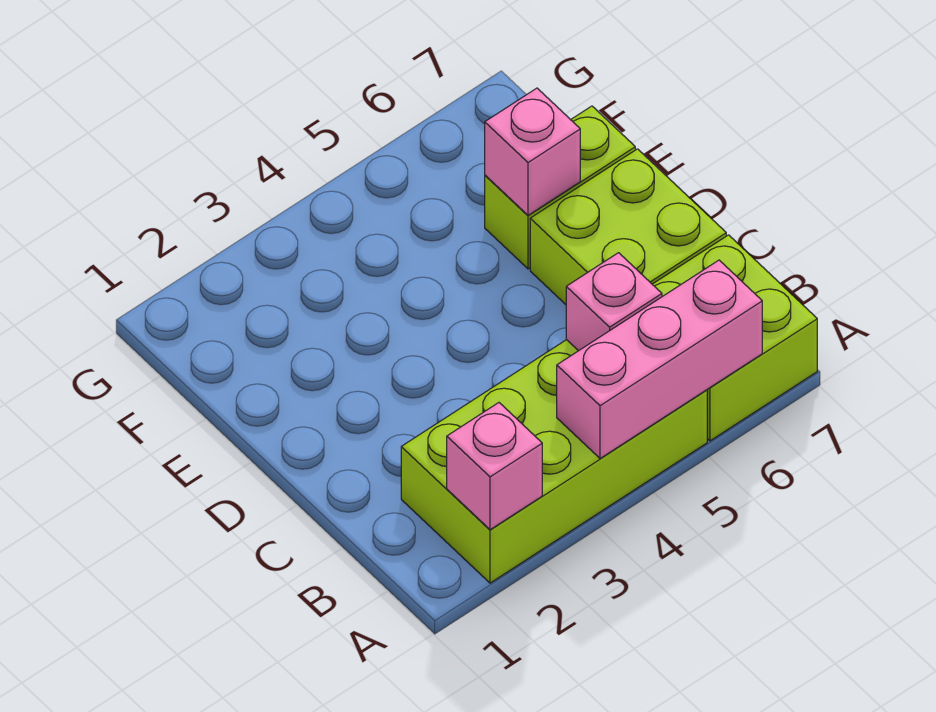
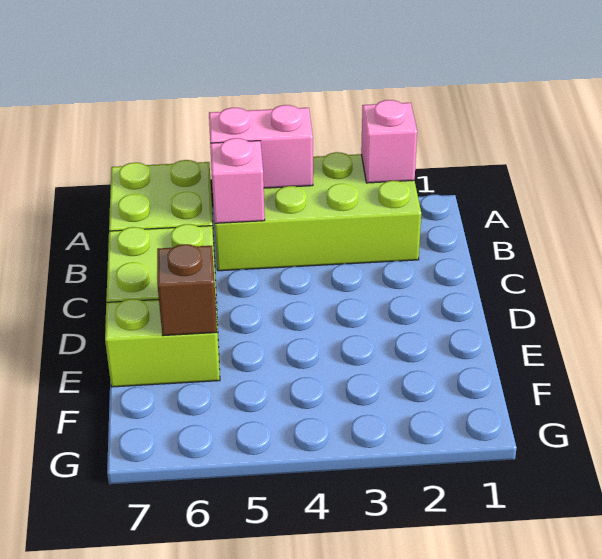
pink brick A4:A6 level 2 -> pink brick A4:A5 level 2
pink brick E6 level 2 -> brown brick E6 level 2

